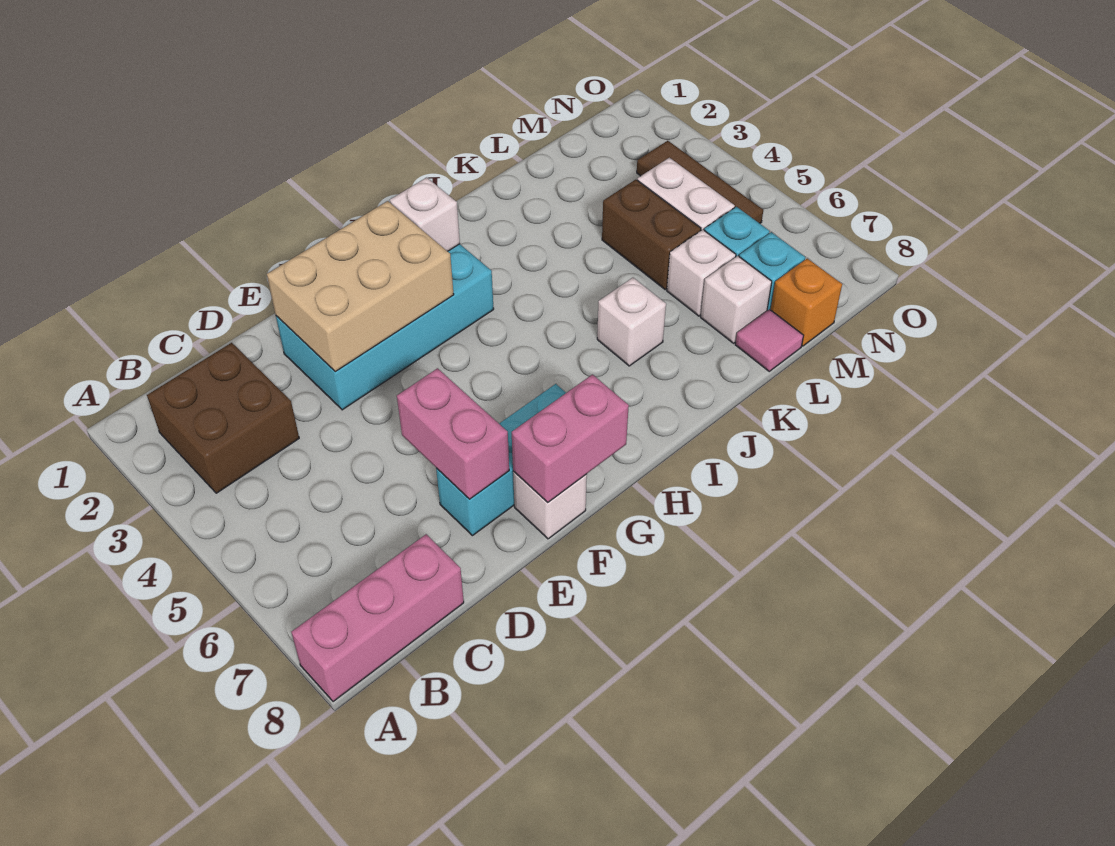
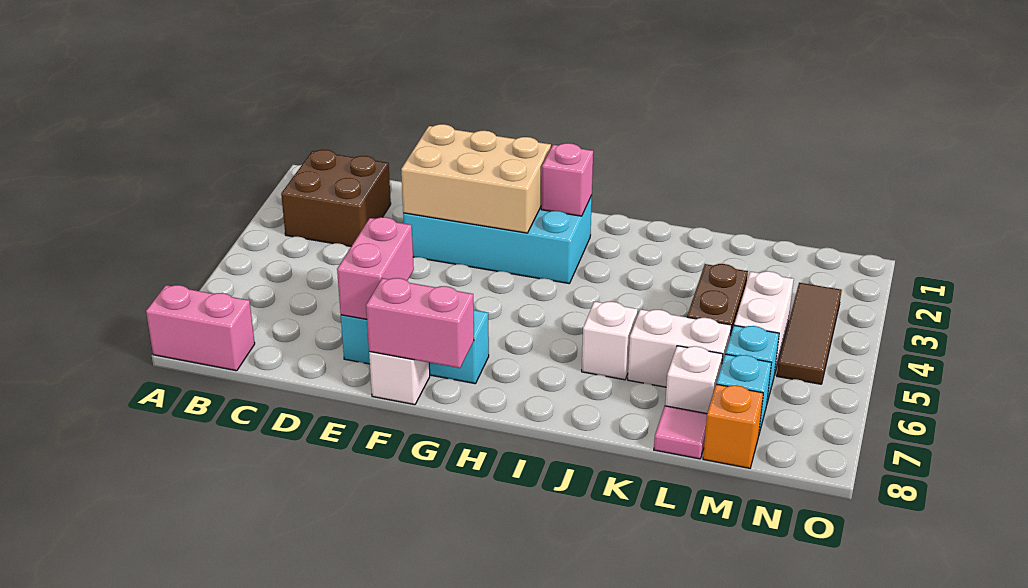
pink brick A8:C8 level 1 -> pink brick A8:B8 level 1
white brick H2 level 2 -> pink brick H2 level 2
white brick L6 level 1 -> white brick K6:L6 level 1

